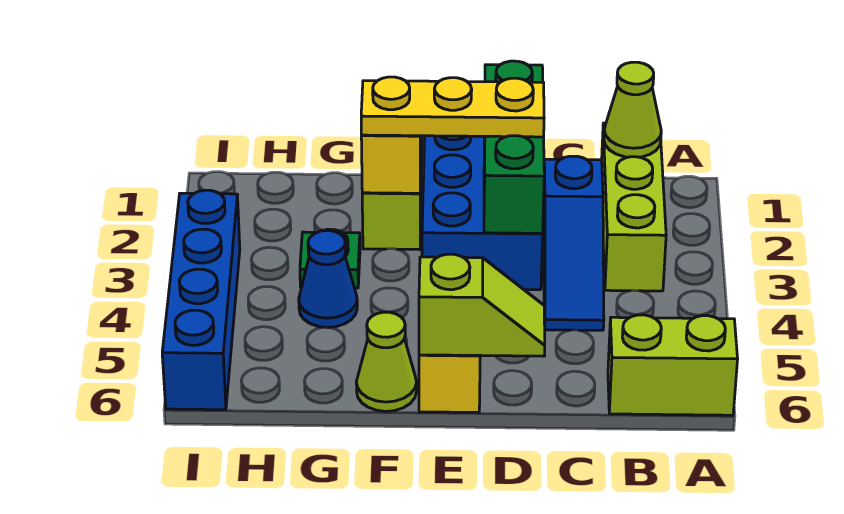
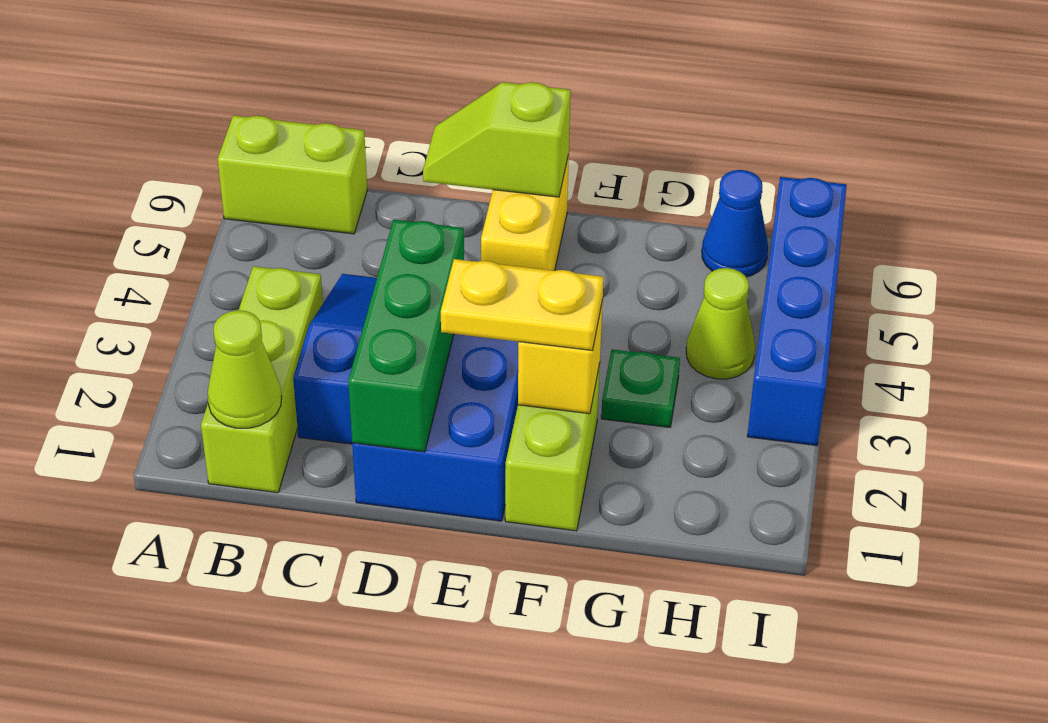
yellow plate D2:F2 level 3 -> yellow plate E2:F2 level 3
lime cone F6 level 1 -> lime cone H4 level 1
blue cone G4 level 1 -> blue cone H6 level 1

